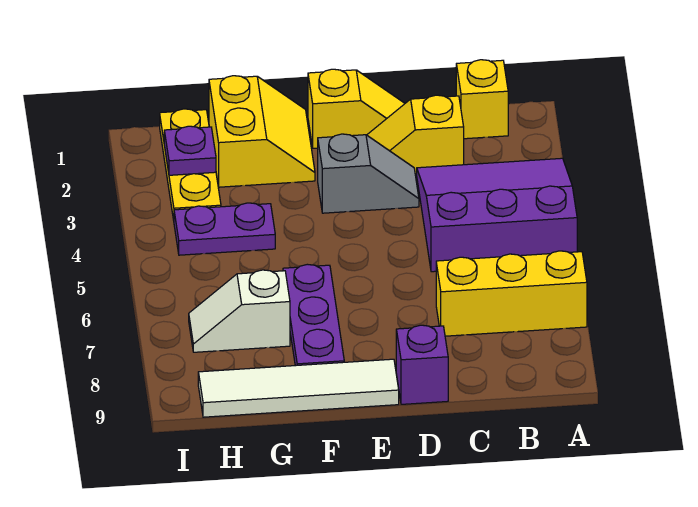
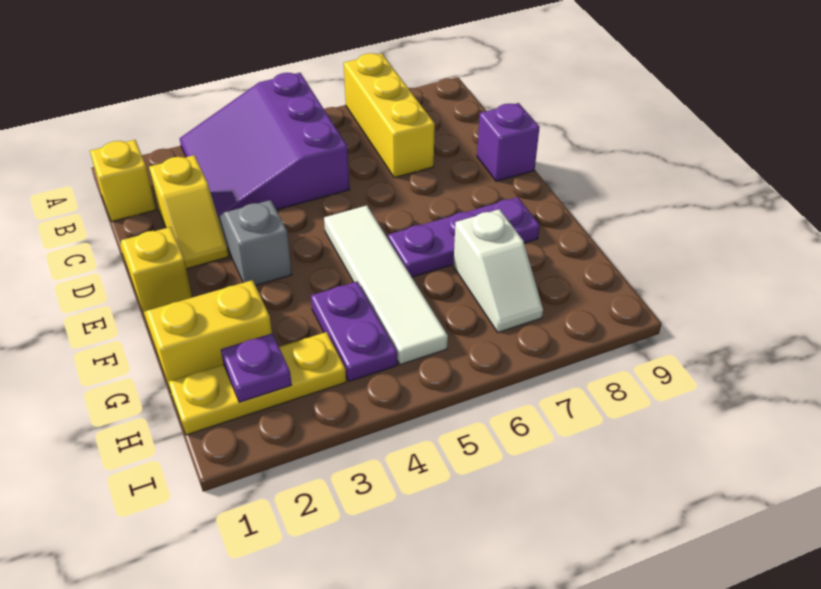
white tile E9:H9 level 1 -> white tile E5:H5 level 1

